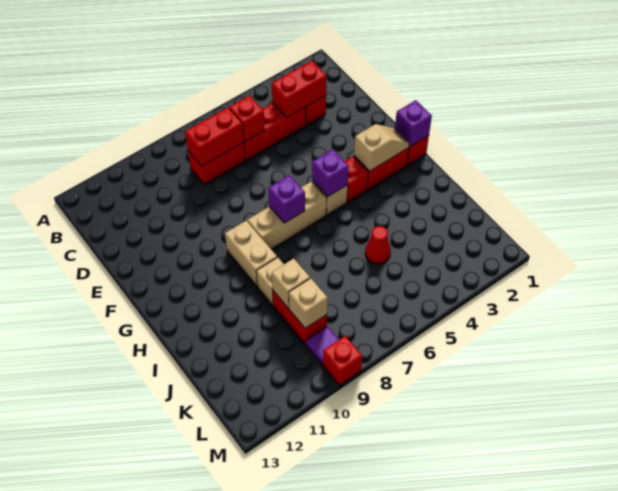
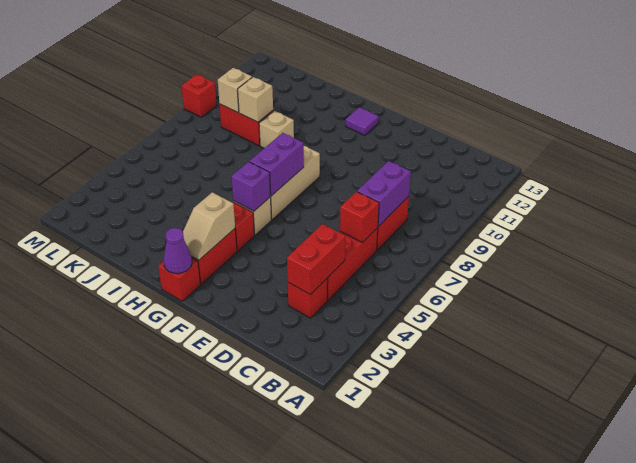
red brick C7:C8 level 2 -> purple brick C7:C8 level 2
purple brick G1 level 2 -> purple cone G1 level 2
purple brick G7 level 2 -> purple brick G6:G7 level 2
tan brick G9:H9 level 1 -> none
red cone J5 level 1 -> none
purple tile L9 level 1 -> purple tile G12 level 1

